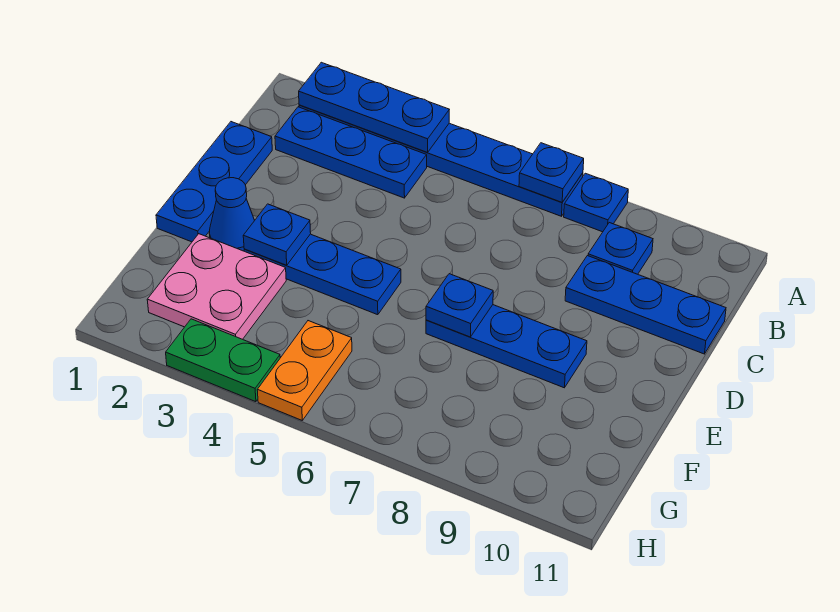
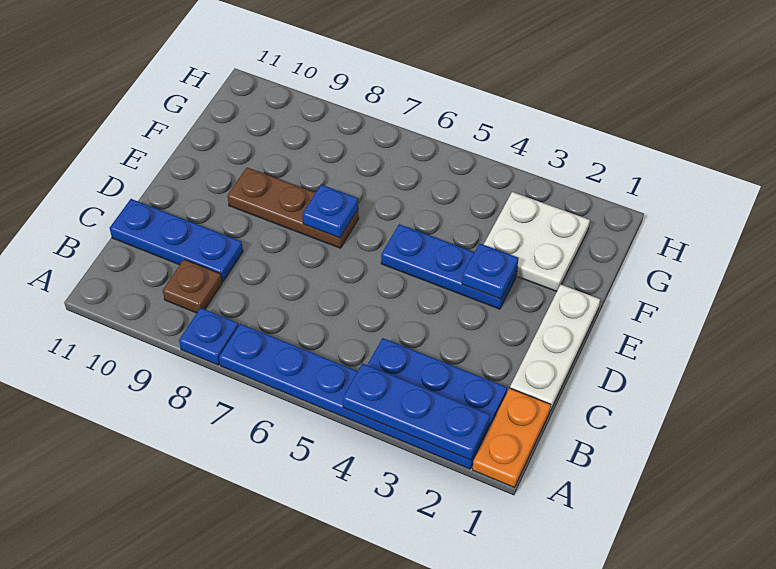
blue plate A7 level 2 -> none
blue plate B9 level 1 -> brown plate B9 level 1
blue plate C1:E1 level 1 -> white plate C1:E1 level 1
blue cone E2 level 1 -> none
blue plate E7:E9 level 1 -> brown plate E7:E9 level 1
pink plate F2:G3 level 1 -> white plate F2:G3 level 1
orange plate G5:H5 level 1 -> orange plate A1:B1 level 1
green plate H3:H4 level 1 -> none

